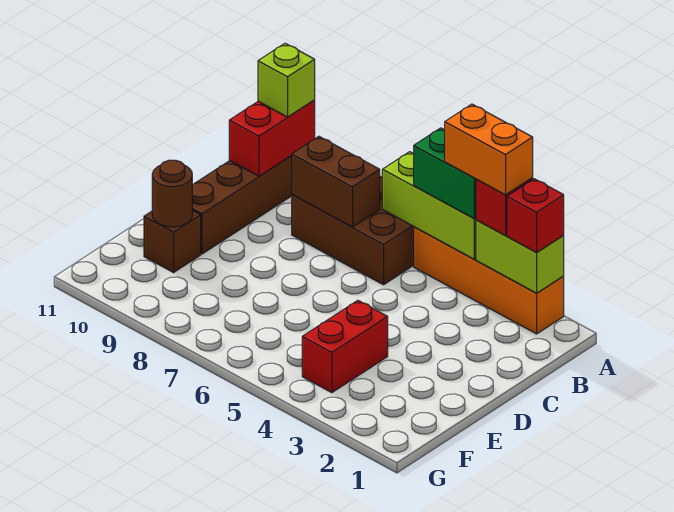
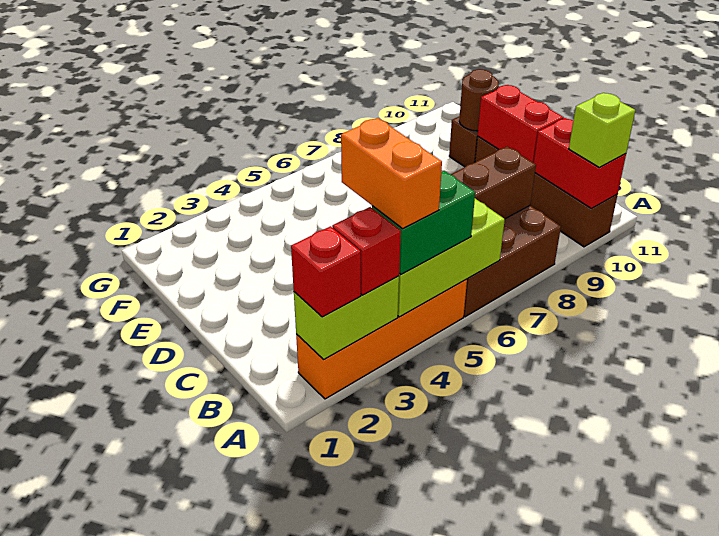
orange brick A3:A4 level 4 -> orange brick A4:B4 level 4
red brick E4:F4 level 1 -> red brick C10:D10 level 2

